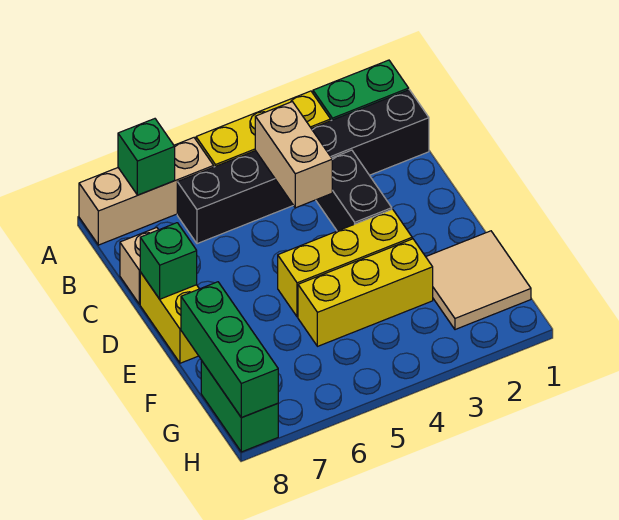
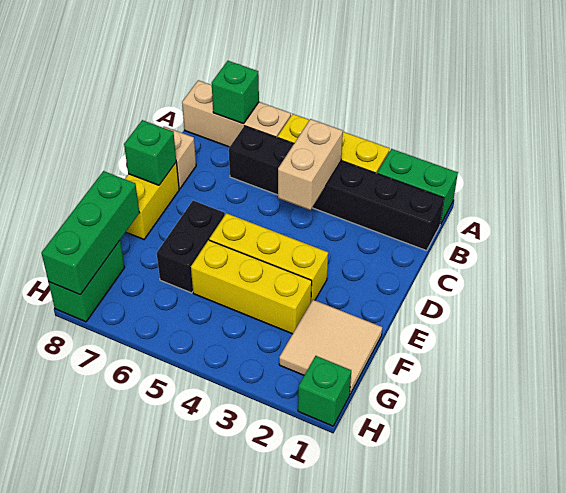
black brick C3:D3 level 1 -> black brick E6:F6 level 1
none -> green brick H1 level 1

